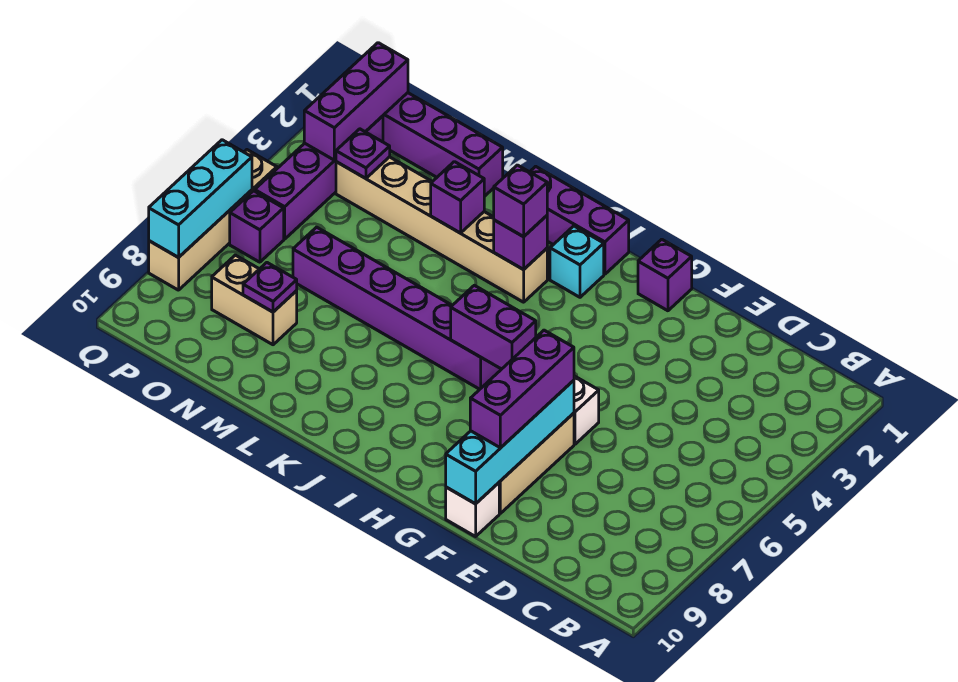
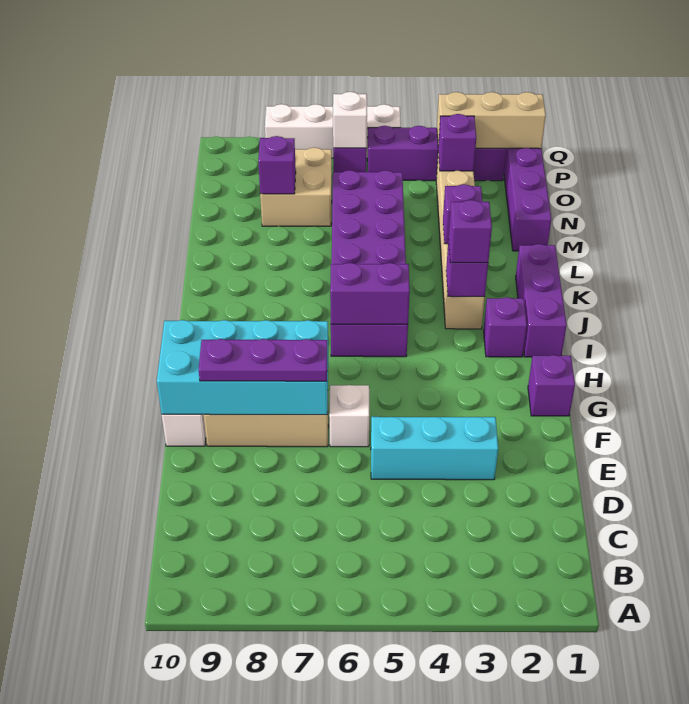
cyan brick F7:F10 level 2 -> cyan brick F7:G10 level 2
purple brick F7:F9 level 3 -> purple plate F7:F9 level 3
purple brick H6:I6 level 2 -> purple brick I5:I6 level 2
cyan brick I2 level 1 -> purple brick I2 level 1
purple brick I6:N6 level 1 -> purple brick I5:N6 level 1
tan brick N8:O8 level 1 -> tan brick N7:O8 level 1
purple plate N8 level 2 -> purple brick N8 level 2
purple plate O3 level 2 -> purple brick O3 level 2
purple brick P1:P3 level 2 -> tan brick P1:P3 level 2
none -> white brick P6 level 2
tan brick Q5:Q8 level 1 -> white brick Q5:Q8 level 1
cyan brick Q6:Q8 level 2 -> cyan brick E3:E5 level 1

